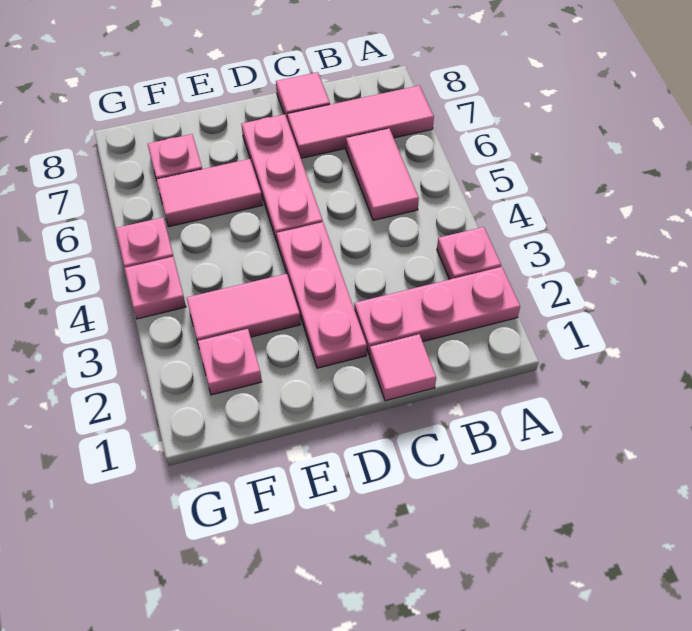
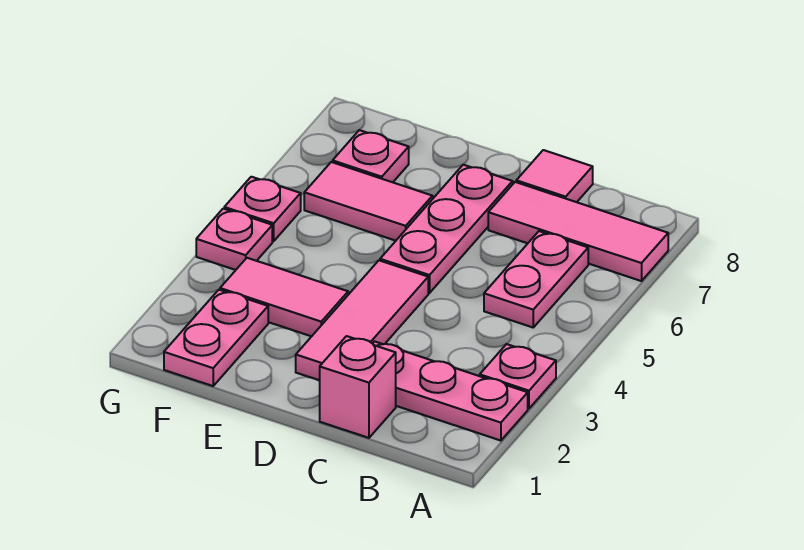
pink tile B5:B6 level 1 -> pink plate B5:B6 level 1
pink tile C1 level 1 -> pink brick C1 level 1
pink plate D2:D4 level 1 -> pink tile D2:D4 level 1
pink plate F2 level 1 -> pink plate F1:F2 level 1

